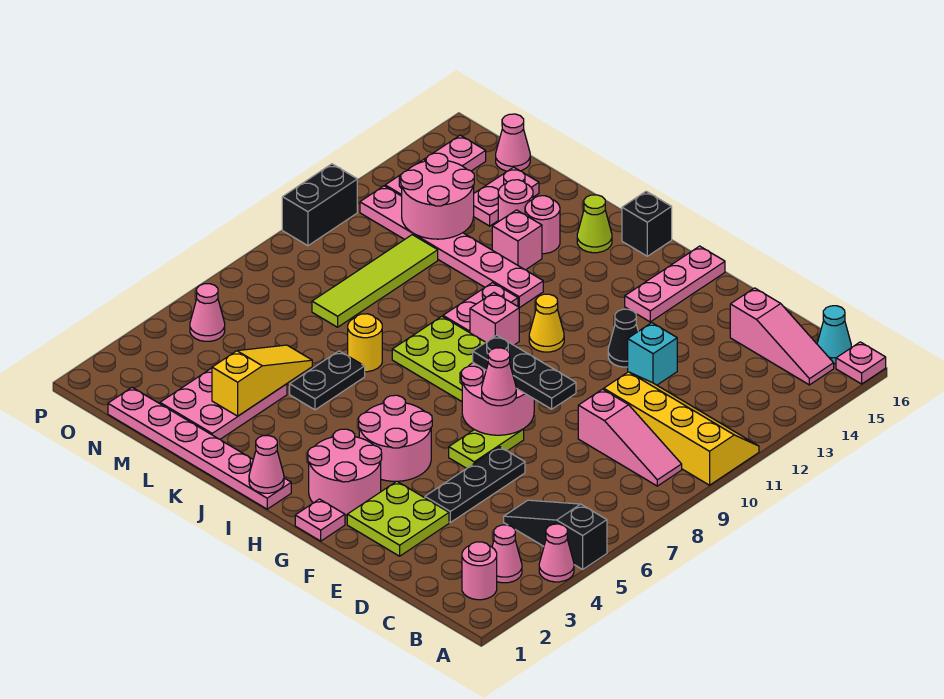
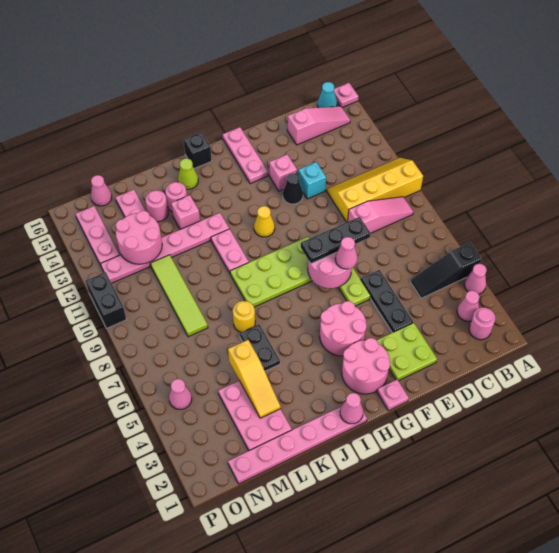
pink brick I10 level 1 -> pink brick F13 level 1
yellow slope L3:L5 level 2 top 3 -> yellow slope L3:L5 level 2 top 5

